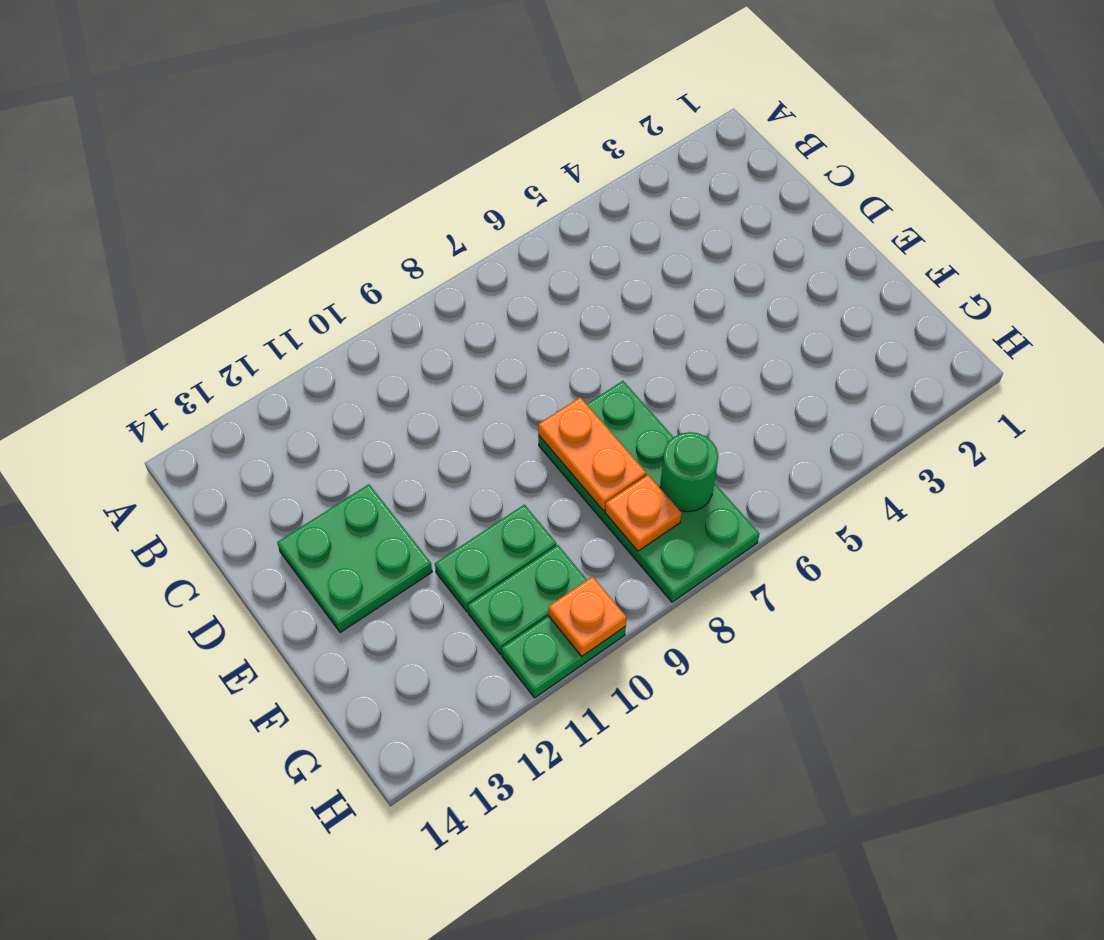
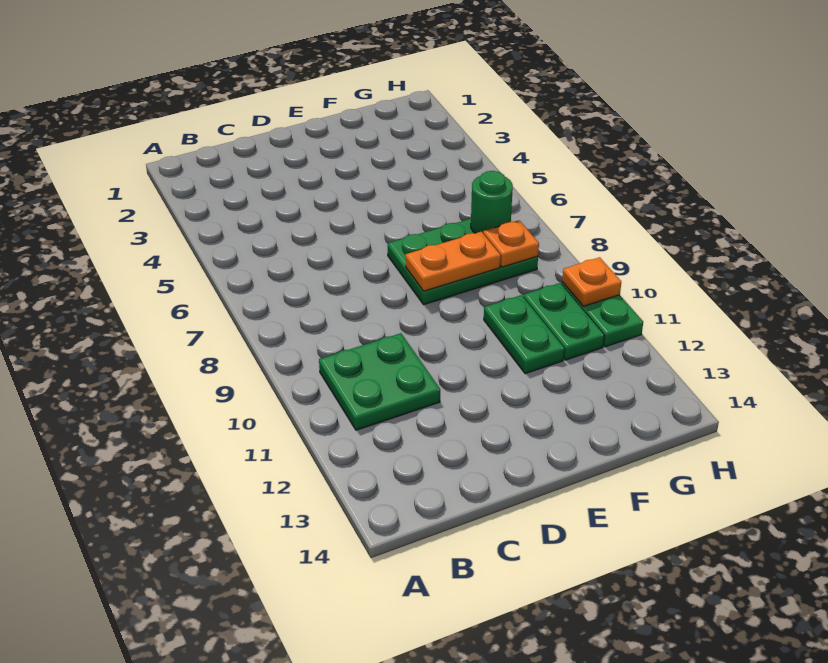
green plate D12:E13 level 1 -> green plate B10:C11 level 1
green plate E7:H8 level 1 -> green plate E7:G8 level 1

